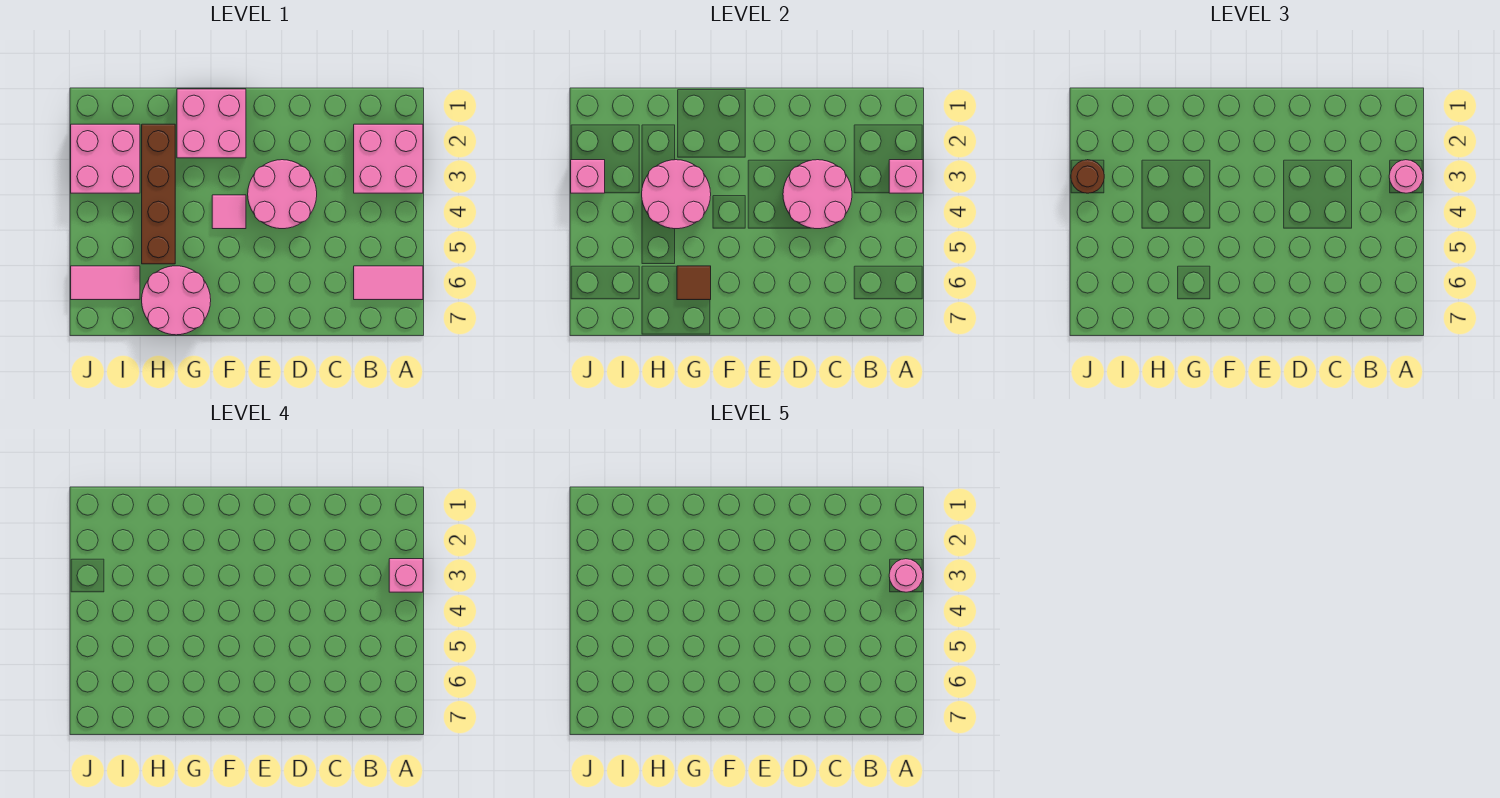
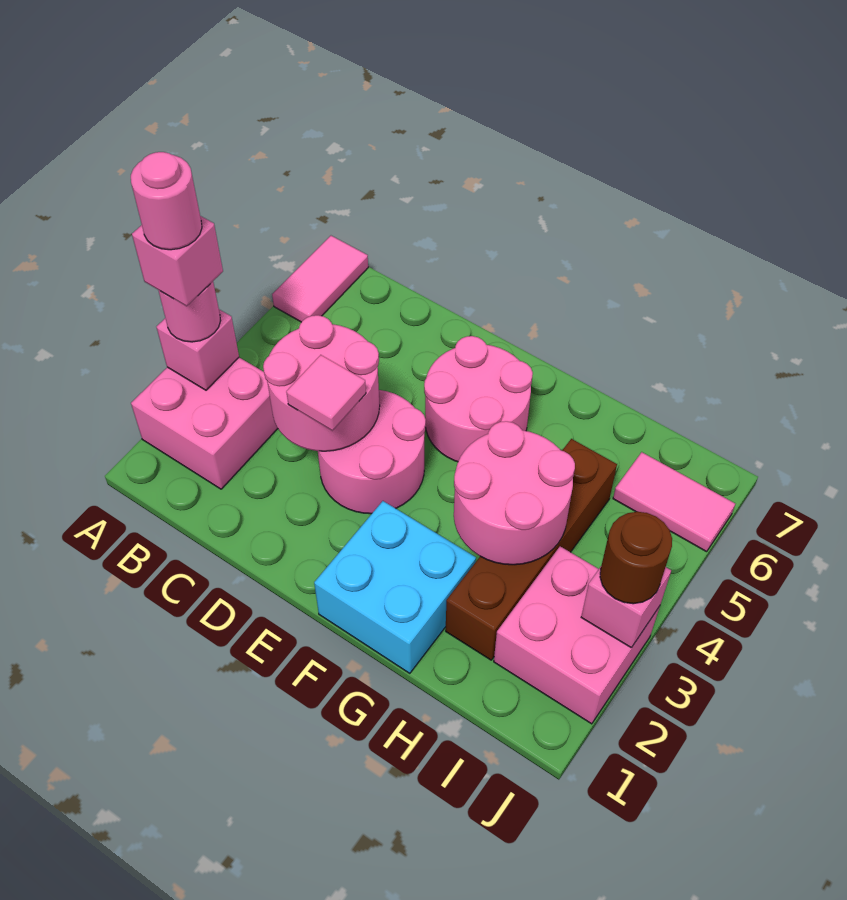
pink tile A6:B6 level 1 -> pink tile A6:A7 level 1
pink brick F1:G2 level 1 -> cyan brick F1:G2 level 1
pink tile F4 level 1 -> pink tile D3 level 3
pink round brick G6:H7 level 1 -> pink round brick E5:F6 level 1
brown tile G6 level 2 -> none

